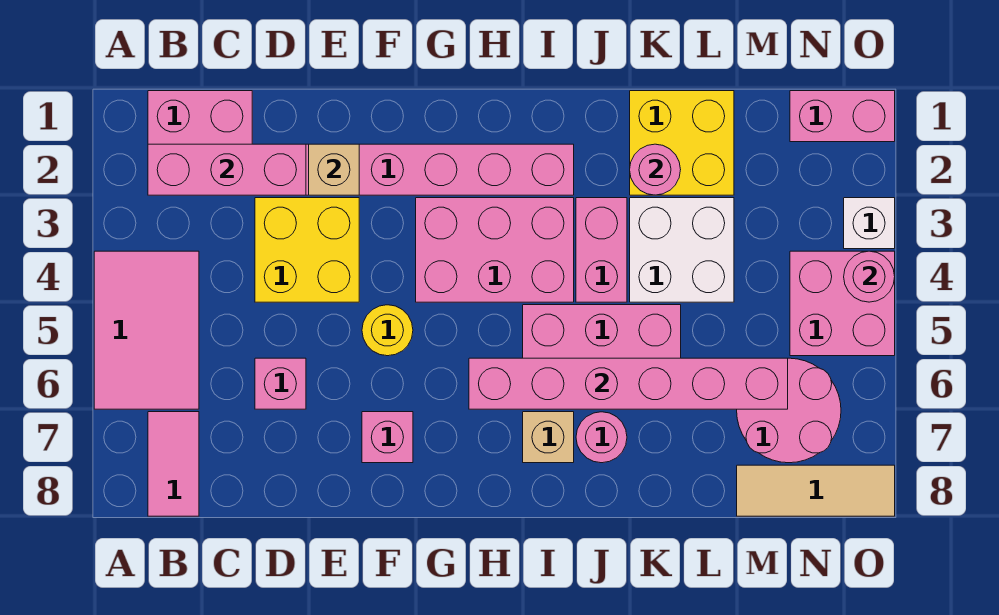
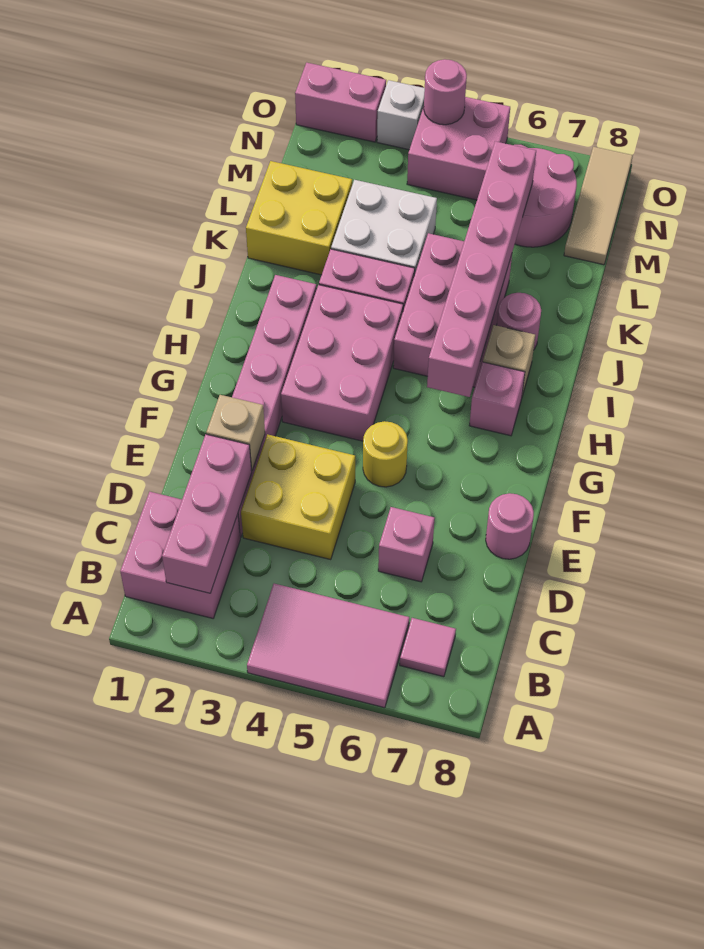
pink tile B7:B8 level 1 -> pink tile B7 level 1
pink brick F7 level 1 -> pink brick H7 level 1
pink round brick K2 level 2 -> pink round brick E8 level 1
pink brick N1:O1 level 1 -> pink brick O1:O2 level 1

